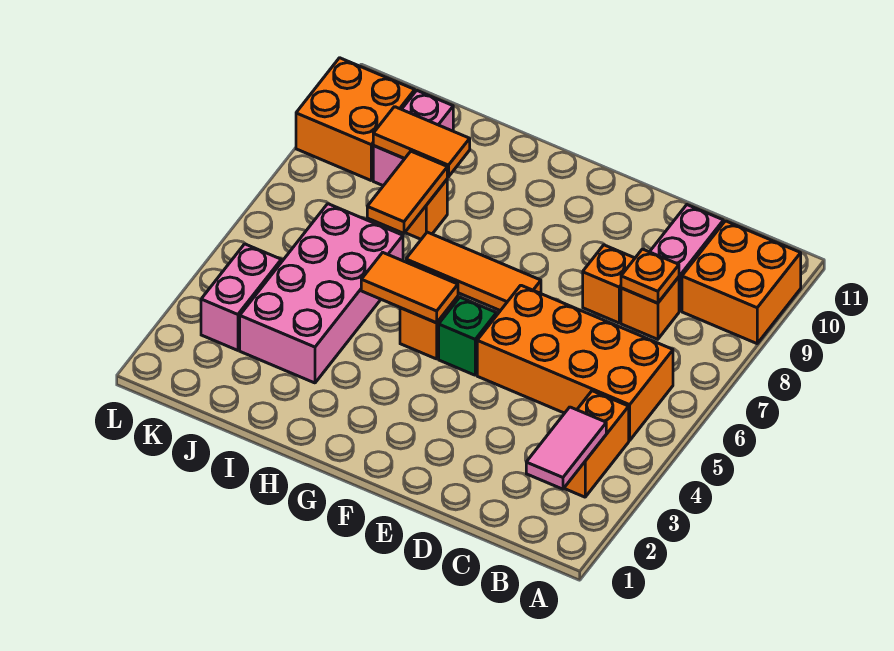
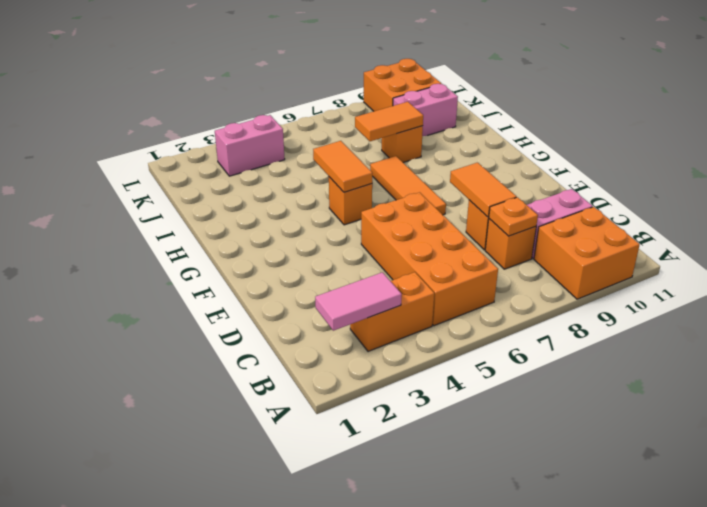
green brick F5 level 1 -> none
pink brick I3:J6 level 1 -> none
orange tile I9:J9 level 2 -> orange tile D8:E8 level 2

